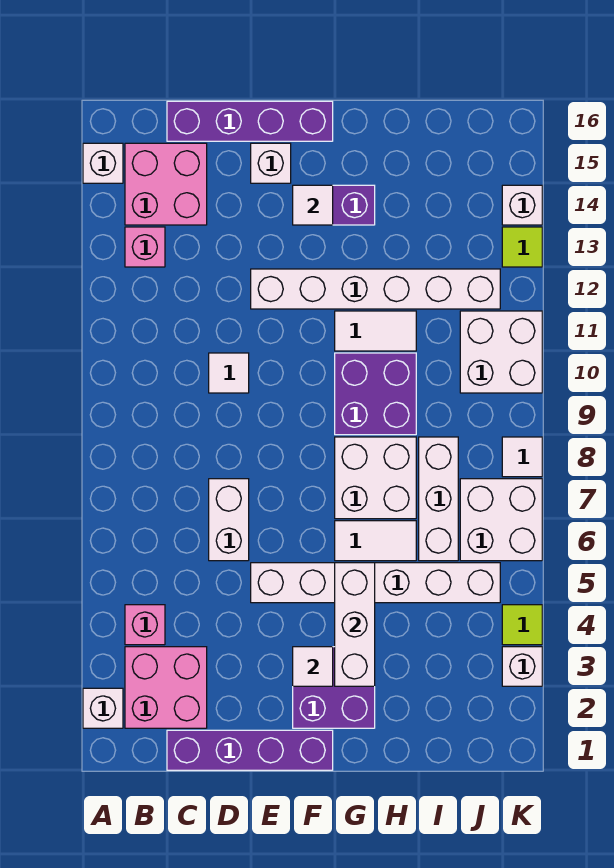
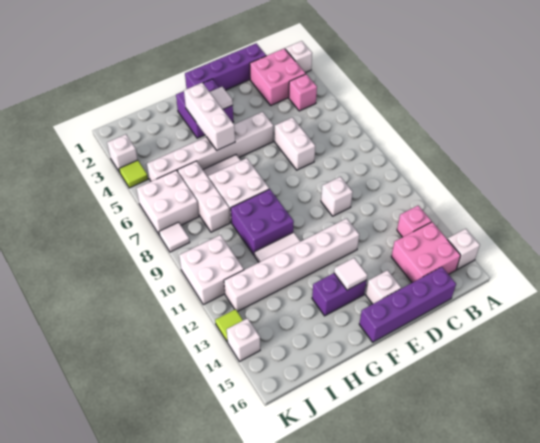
white tile D10 level 1 -> white brick D10 level 1

